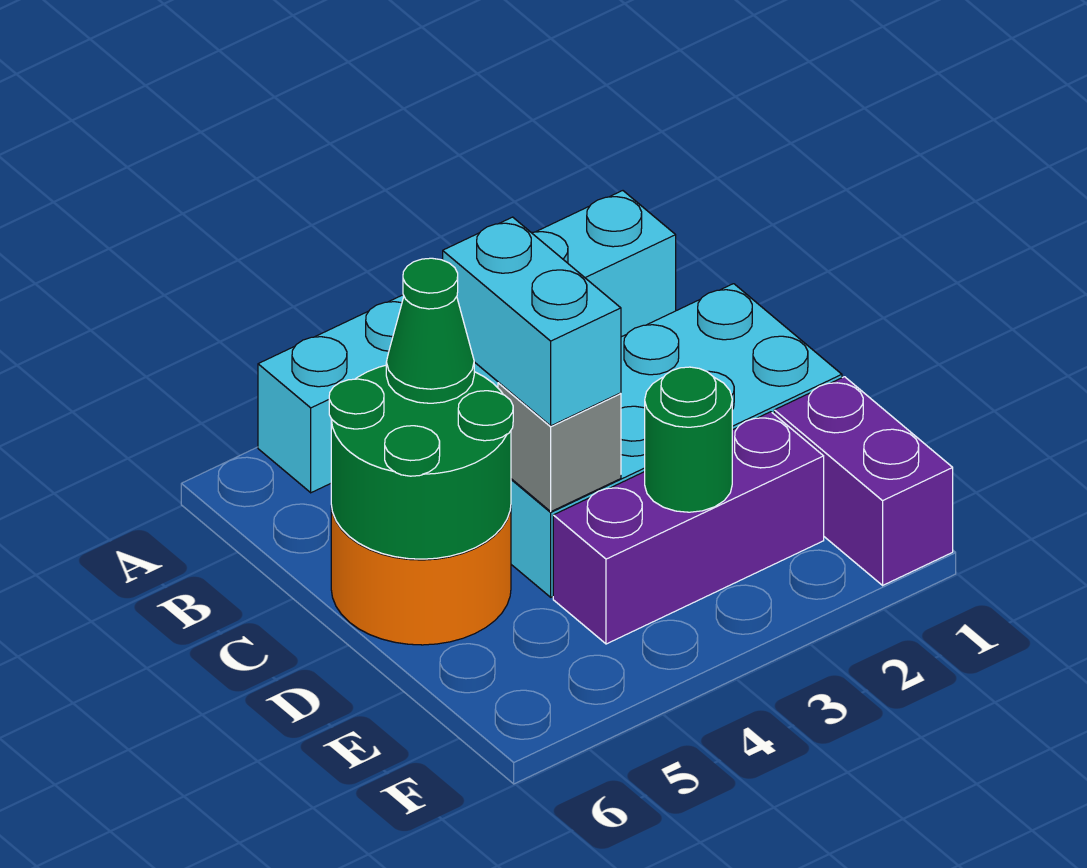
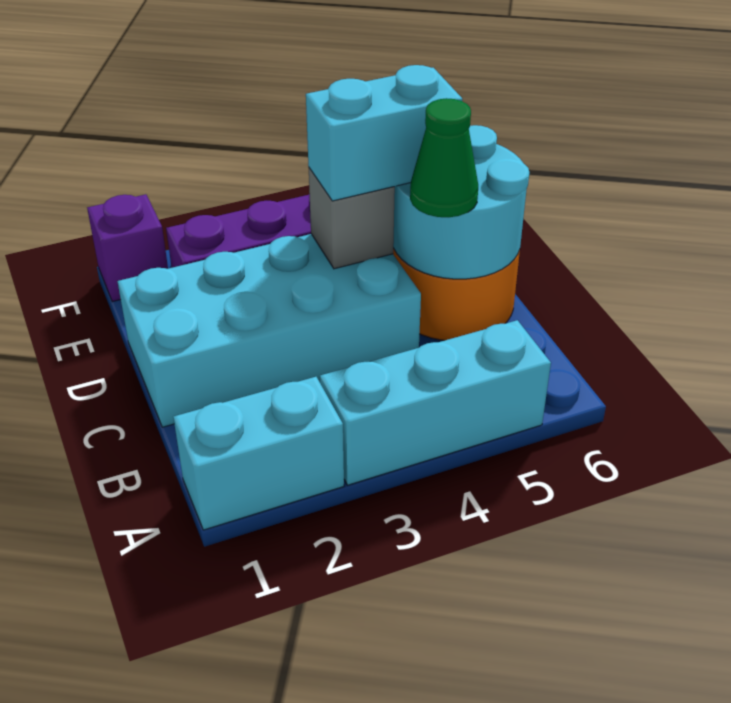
cyan brick C4:D4 level 3 -> cyan brick D4:D5 level 3
green round brick C5:D6 level 2 -> cyan round brick C5:D6 level 2
purple brick E1:F1 level 1 -> purple brick F1 level 1
green round brick E3 level 2 -> none

